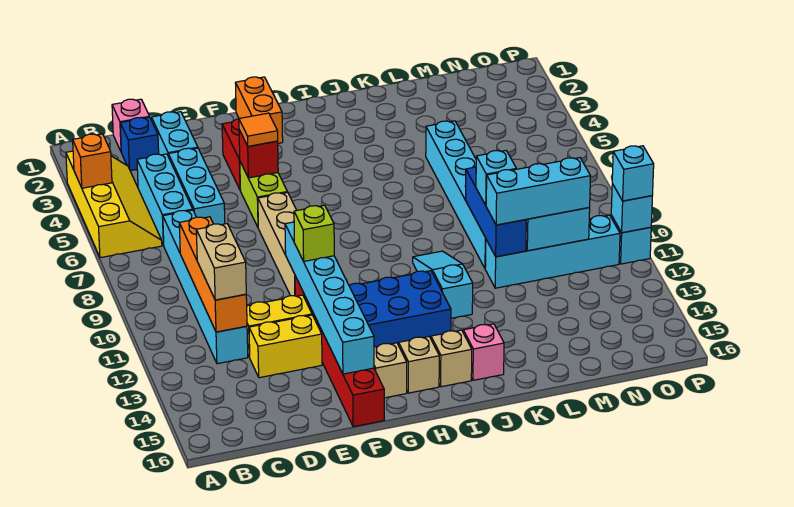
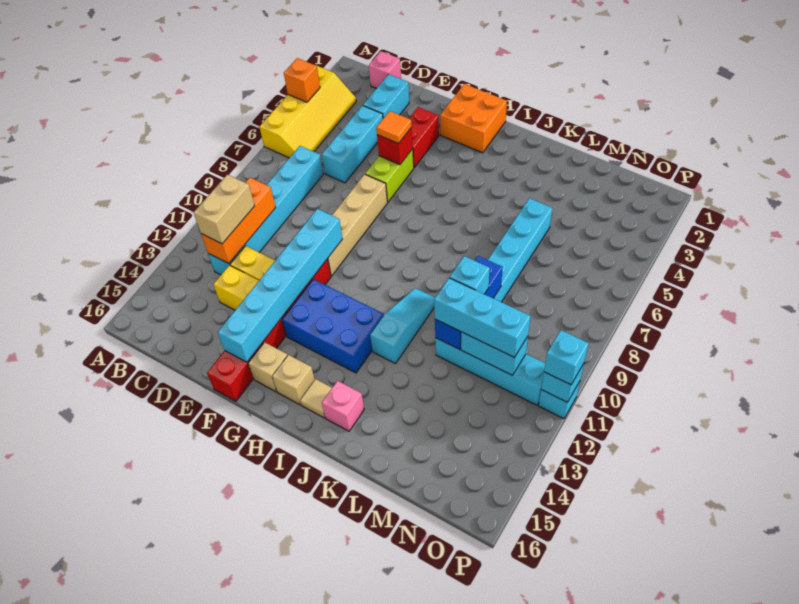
blue brick C2 level 1 -> none
cyan brick C4:C6 level 1 -> none
orange brick C9:C12 level 2 -> orange brick C10:C12 level 2
lime brick F11 level 3 -> none
orange brick G1:G2 level 1 -> orange brick G1:H2 level 1
tan brick I15 level 1 -> tan tile I15 level 1

